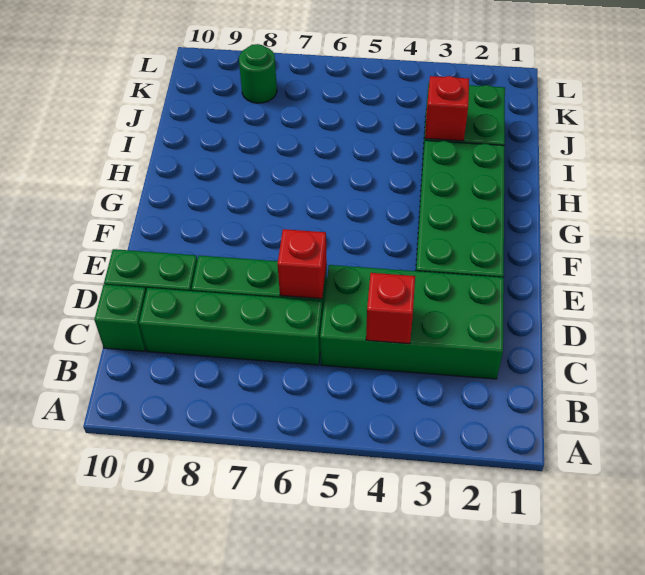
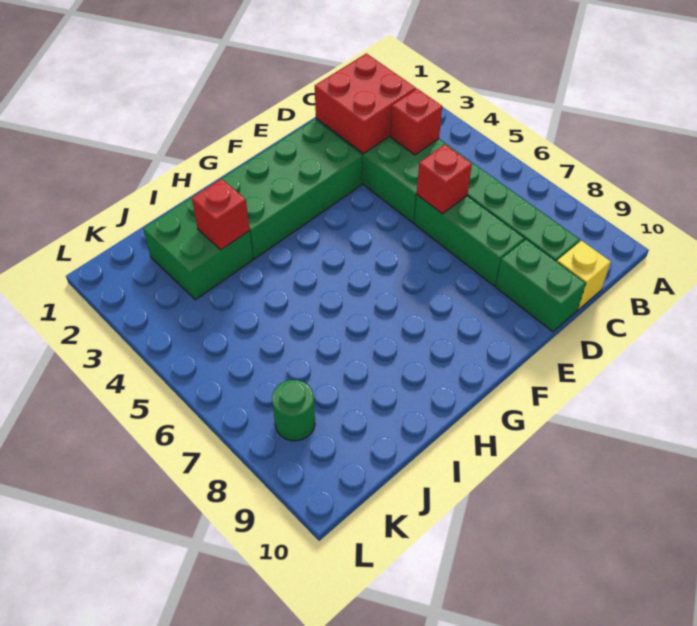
none -> red brick C2:D3 level 2
green brick C10 level 1 -> yellow brick C10 level 1

